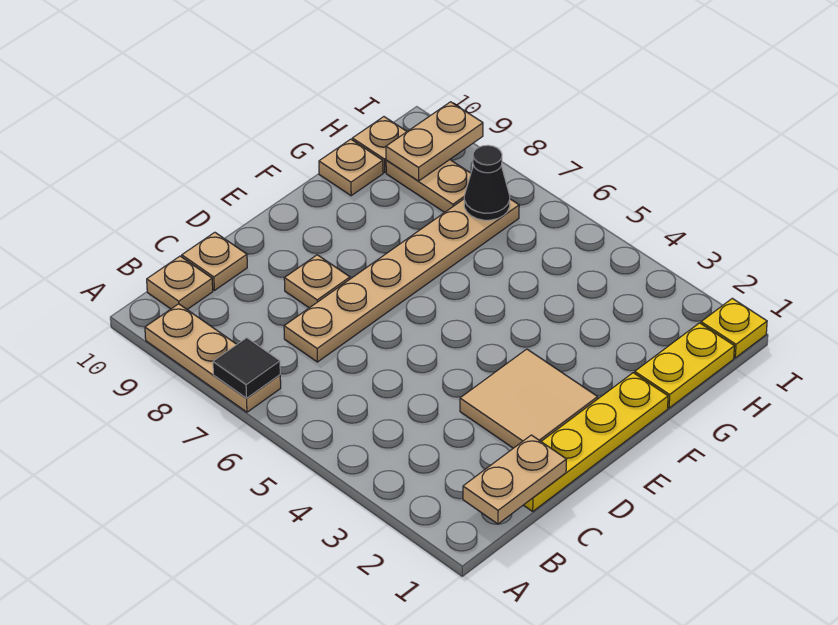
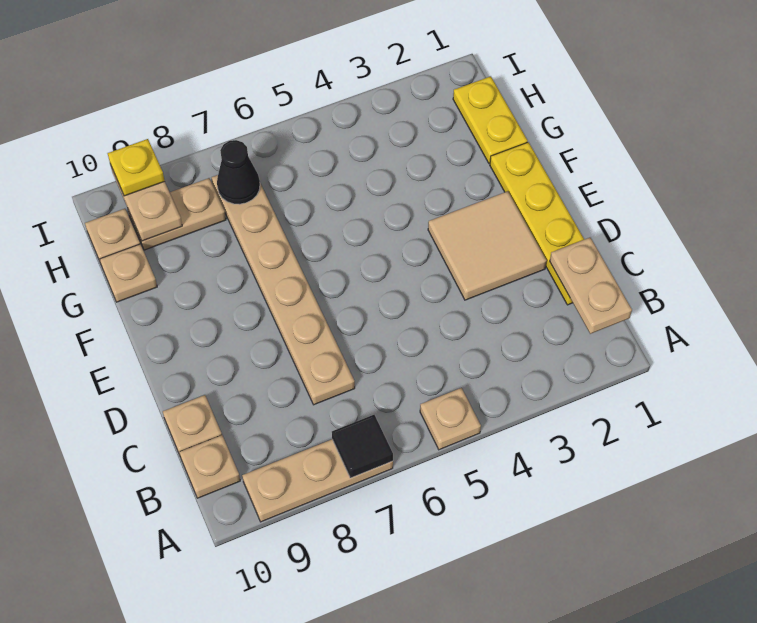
tan plate D8 level 1 -> tan plate A5 level 1
yellow plate I1 level 1 -> yellow plate I9 level 3

